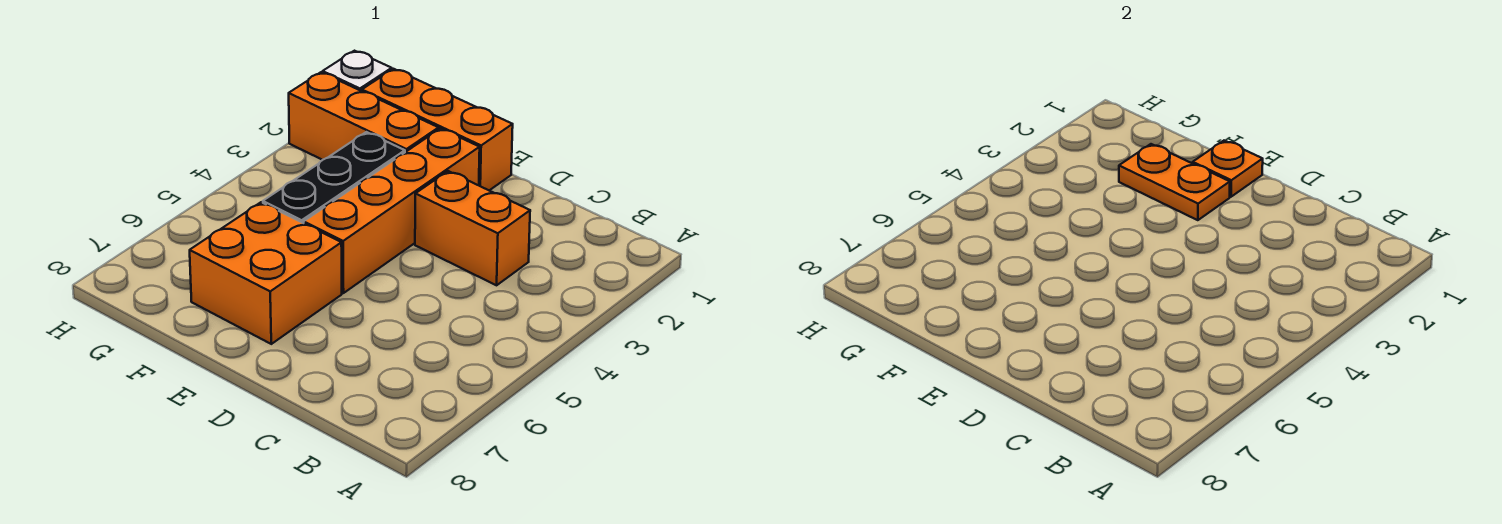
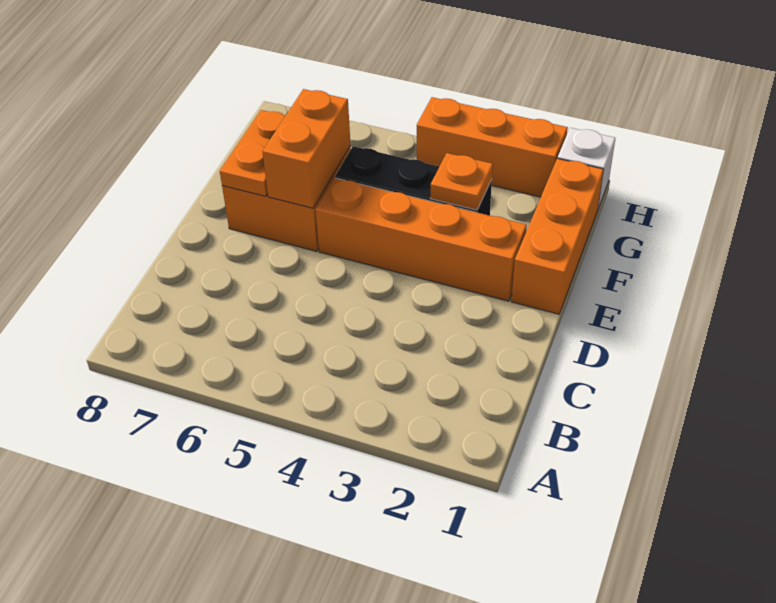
orange brick C3:D3 level 1 -> orange brick E6:F6 level 2
orange plate E1 level 2 -> orange plate F3 level 2
orange plate E2:F2 level 2 -> orange plate E7:F7 level 2
orange brick F2:H2 level 1 -> orange brick H2:H4 level 1

